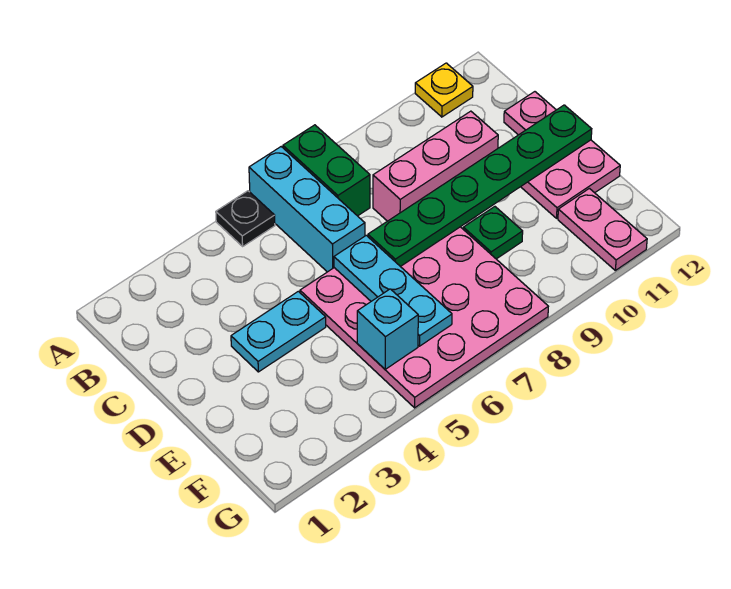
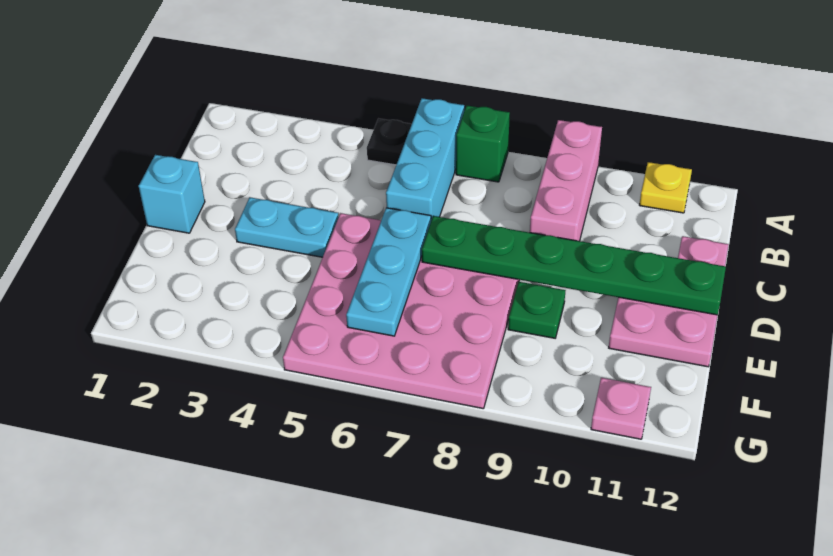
green brick A7:B7 level 1 -> green brick A7 level 1
pink brick C8:C10 level 1 -> pink brick A9:C9 level 1
cyan brick F5 level 2 -> cyan brick D1 level 1
pink plate F11:G11 level 1 -> pink plate G11 level 1

